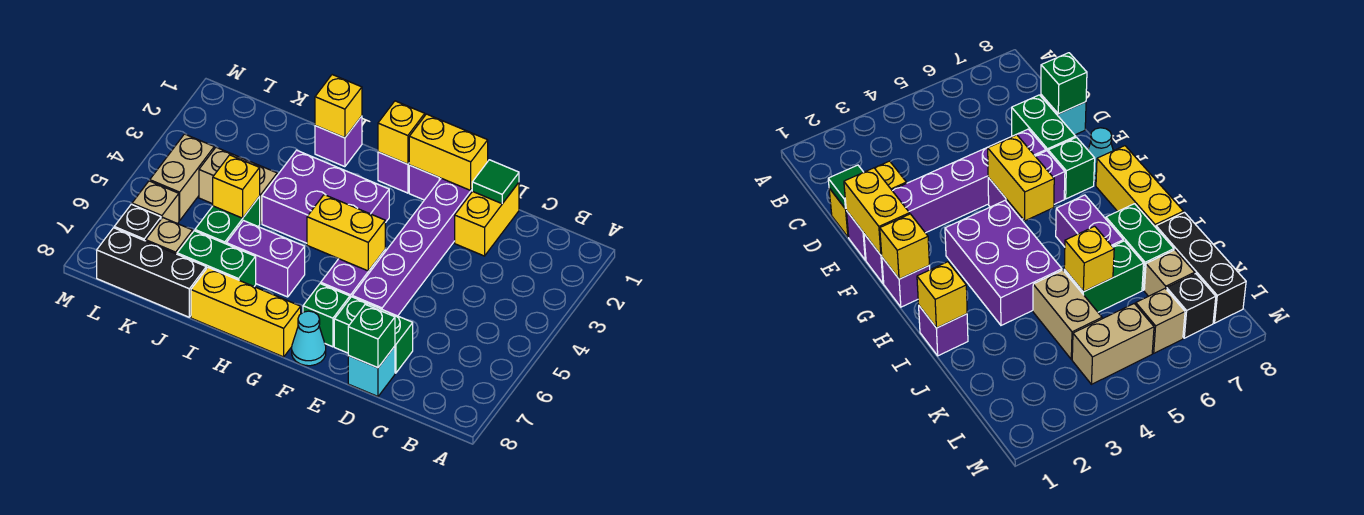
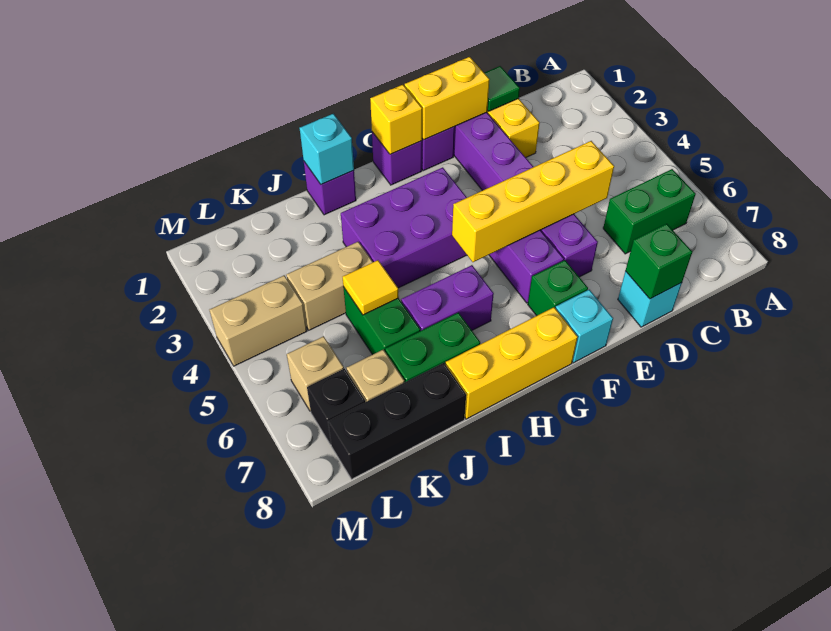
green brick D7:E7 level 1 -> green brick B6:C6 level 1
yellow brick F5:G5 level 2 -> yellow brick D5:G5 level 2
cyan cone F8 level 1 -> cyan brick F8 level 1
yellow brick I1 level 2 -> cyan brick I1 level 2
yellow brick J5 level 2 -> yellow tile J5 level 2
tan brick L4:L5 level 1 -> tan brick L4:M4 level 1

